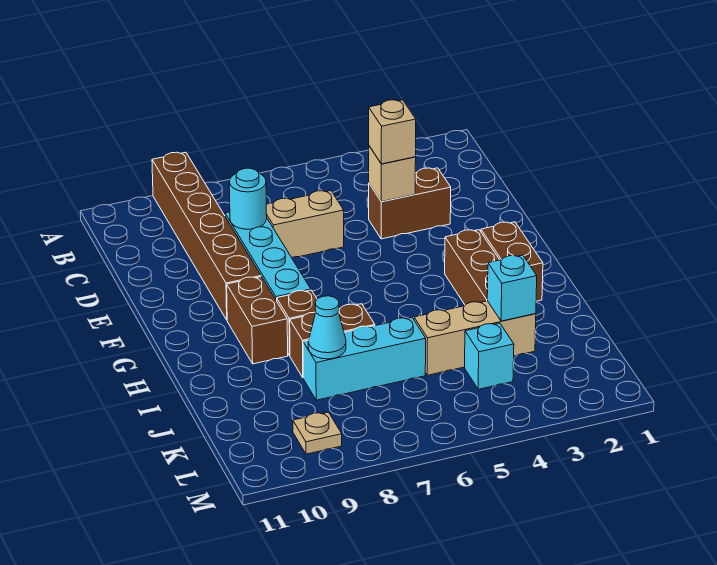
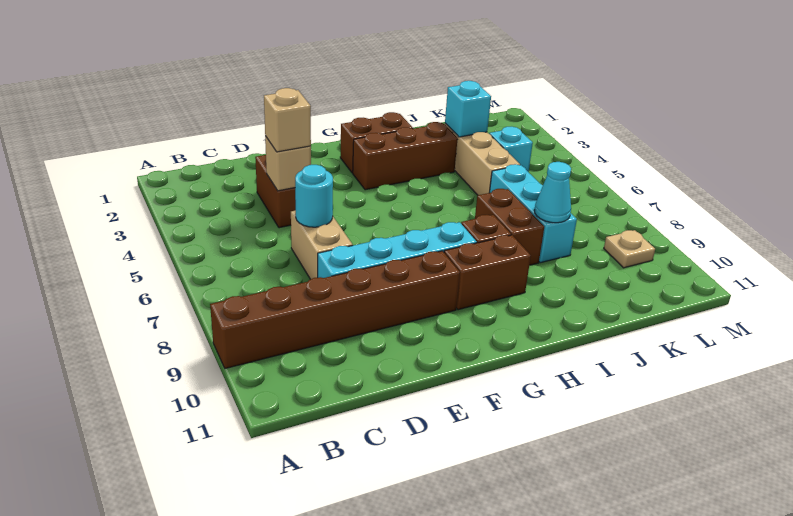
cyan round brick D8 level 2 -> cyan round brick D6 level 2

